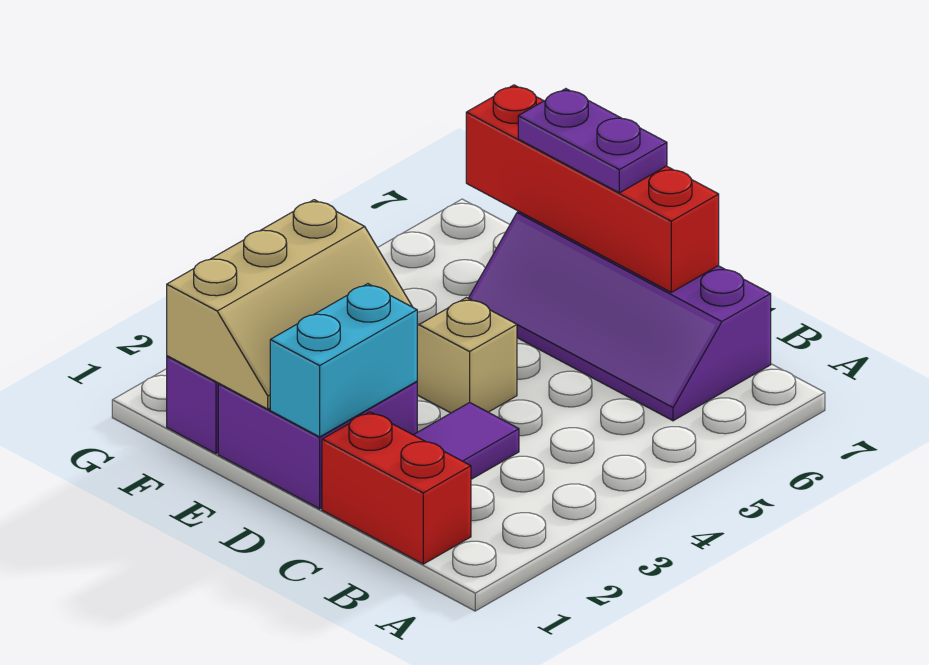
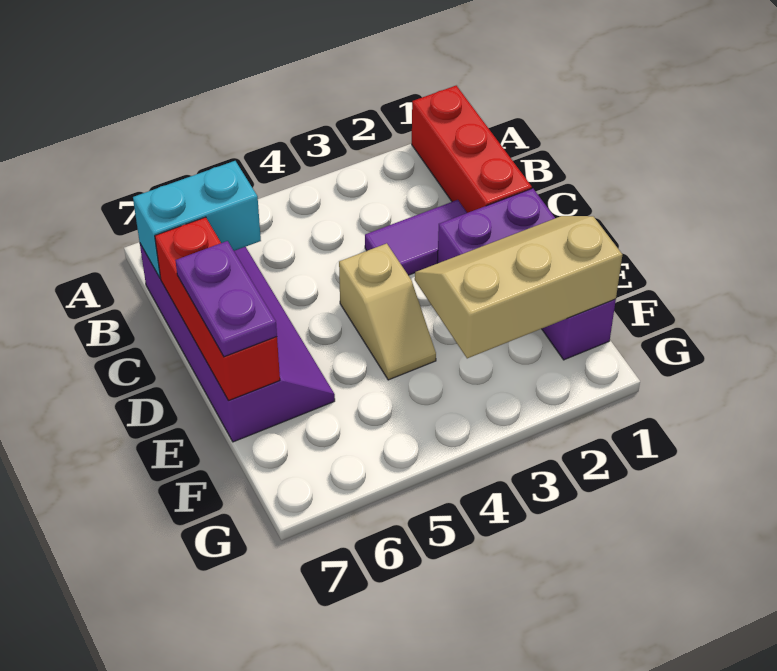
red brick B1:C1 level 1 -> red brick A1:C1 level 1
red brick C7:F7 level 2 -> red brick C7:E7 level 2
cyan brick D1:D2 level 2 -> cyan brick B6:B7 level 2

